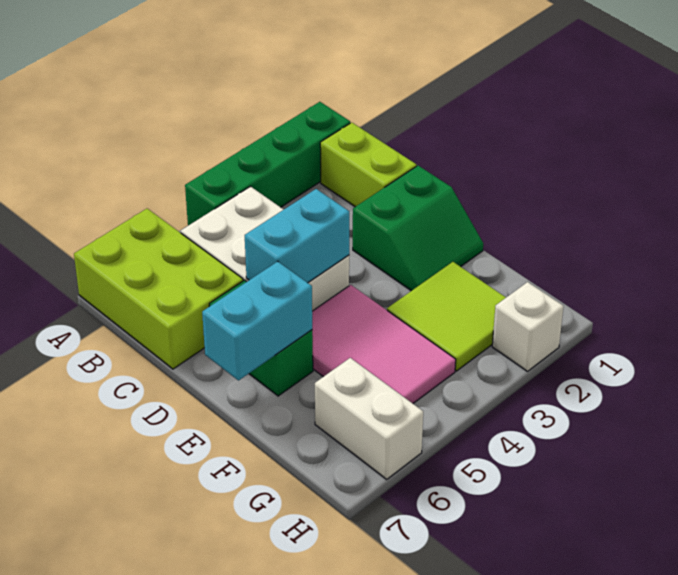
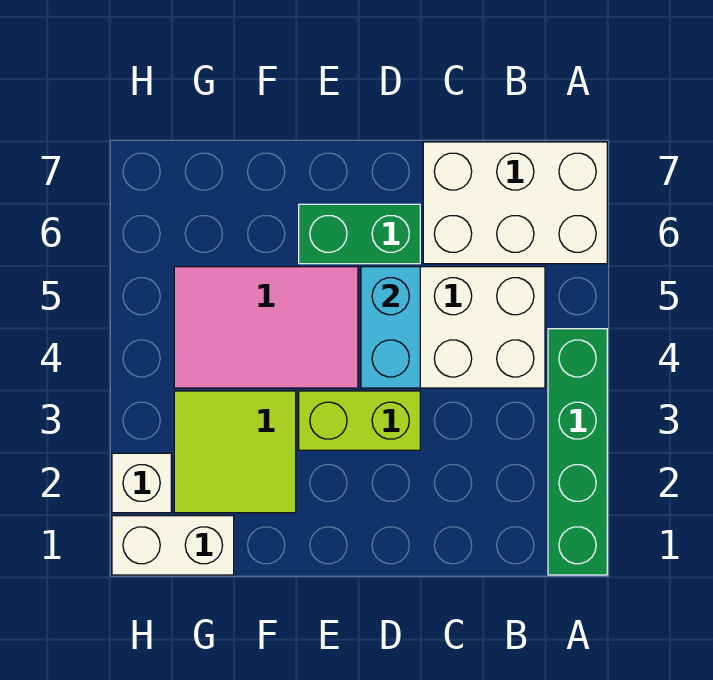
lime brick A6:C7 level 1 -> white brick A6:C7 level 1
lime brick B1:C1 level 1 -> lime brick D3:E3 level 1
green slope D1:E2 level 1 top D -> none
cyan brick E6:E7 level 2 -> none
white brick G6:H6 level 1 -> white brick G1:H1 level 1

